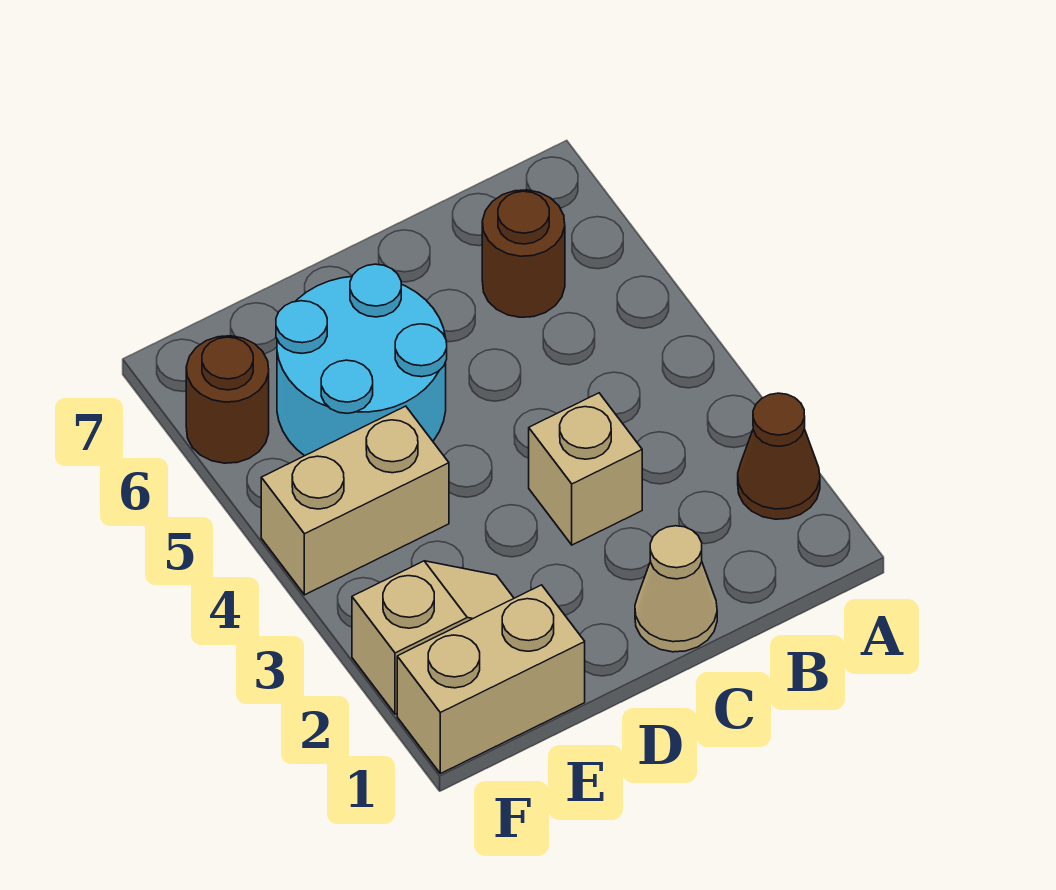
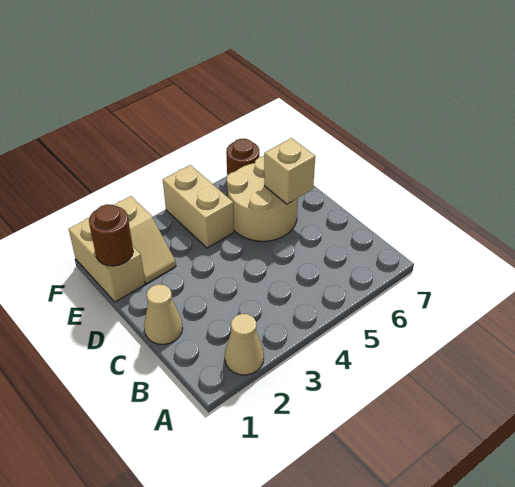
brown cone A2 level 1 -> tan cone A2 level 1
brown round brick B6 level 1 -> brown round brick E1 level 2
tan brick C3 level 1 -> tan brick D6 level 2
cyan round brick D5:E6 level 1 -> tan round brick D5:E6 level 1

